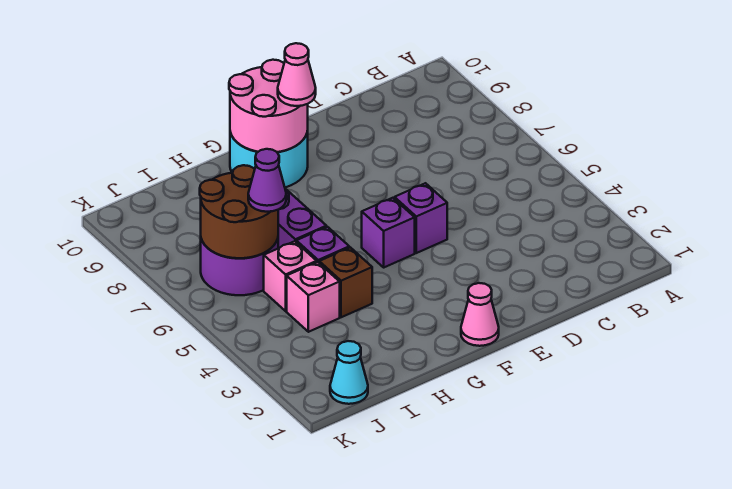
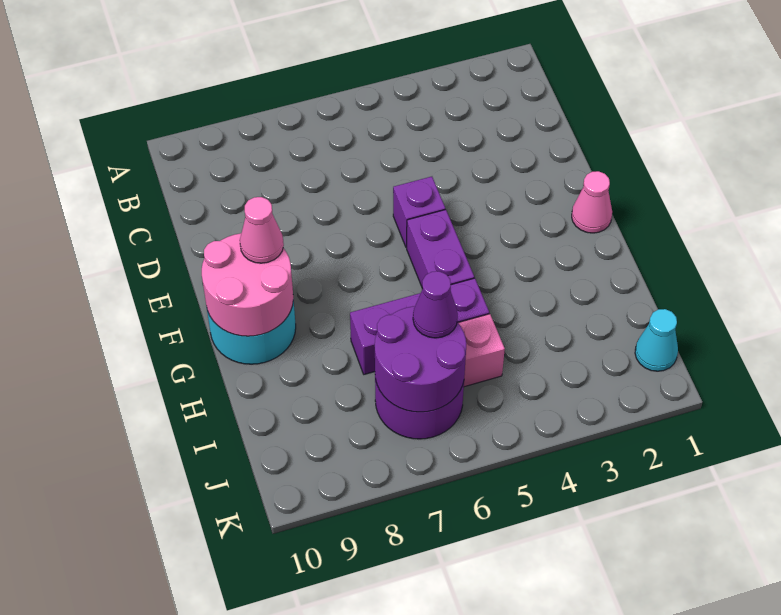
purple brick F5 level 1 -> purple brick F5:G5 level 1
brown brick H4 level 1 -> none
pink brick I4 level 1 -> none
brown round brick I6:J7 level 2 -> purple round brick I6:J7 level 2

